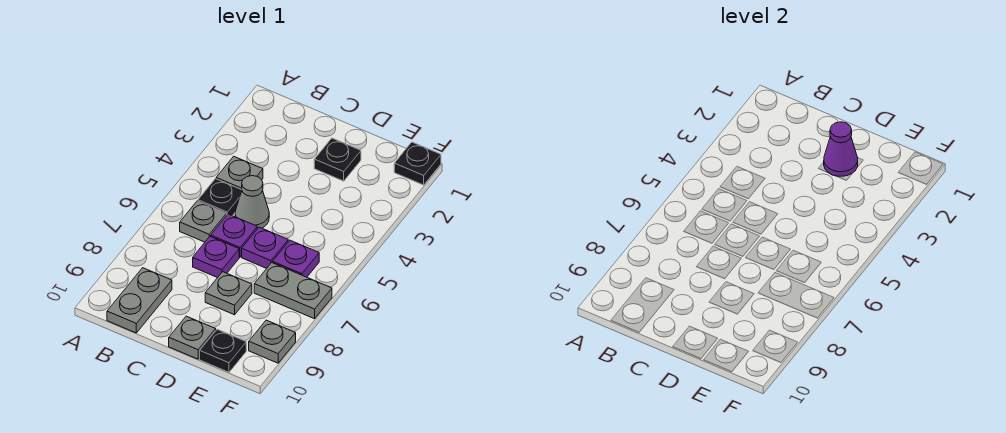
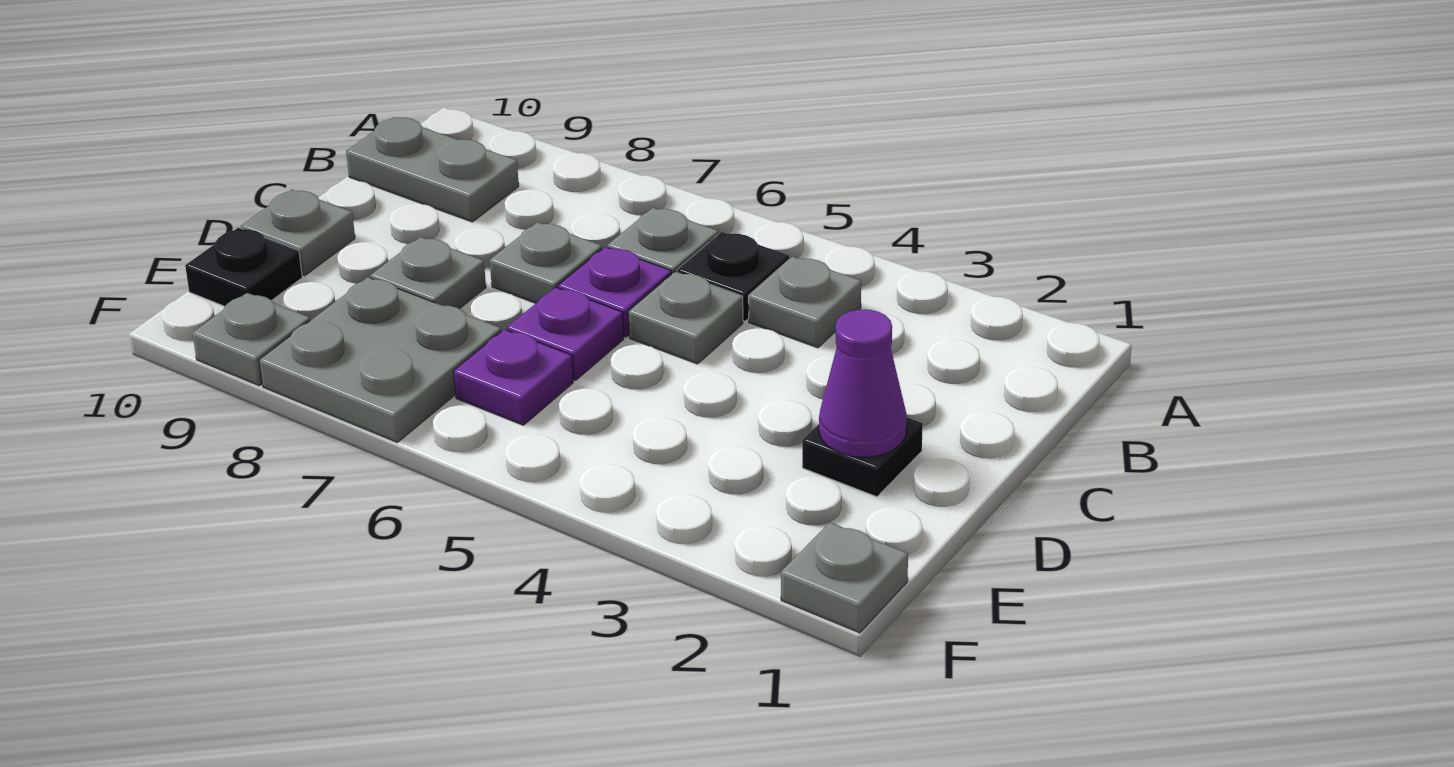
grey cone C5 level 1 -> grey plate C5 level 1
purple plate C7 level 1 -> grey plate C7 level 1
grey plate E7:F7 level 1 -> grey plate E7:F8 level 1
black plate F1 level 1 -> grey plate F1 level 1

